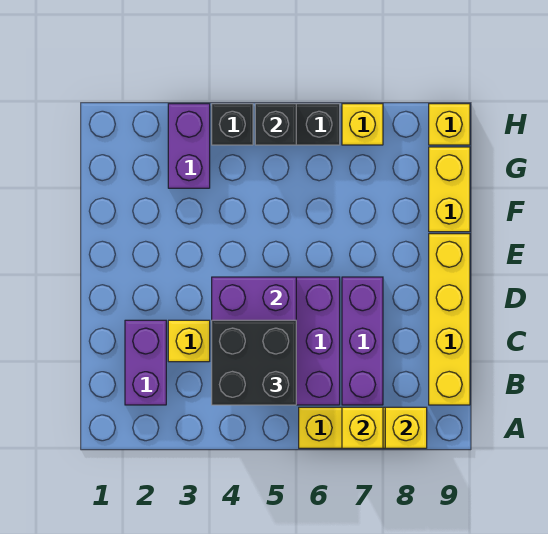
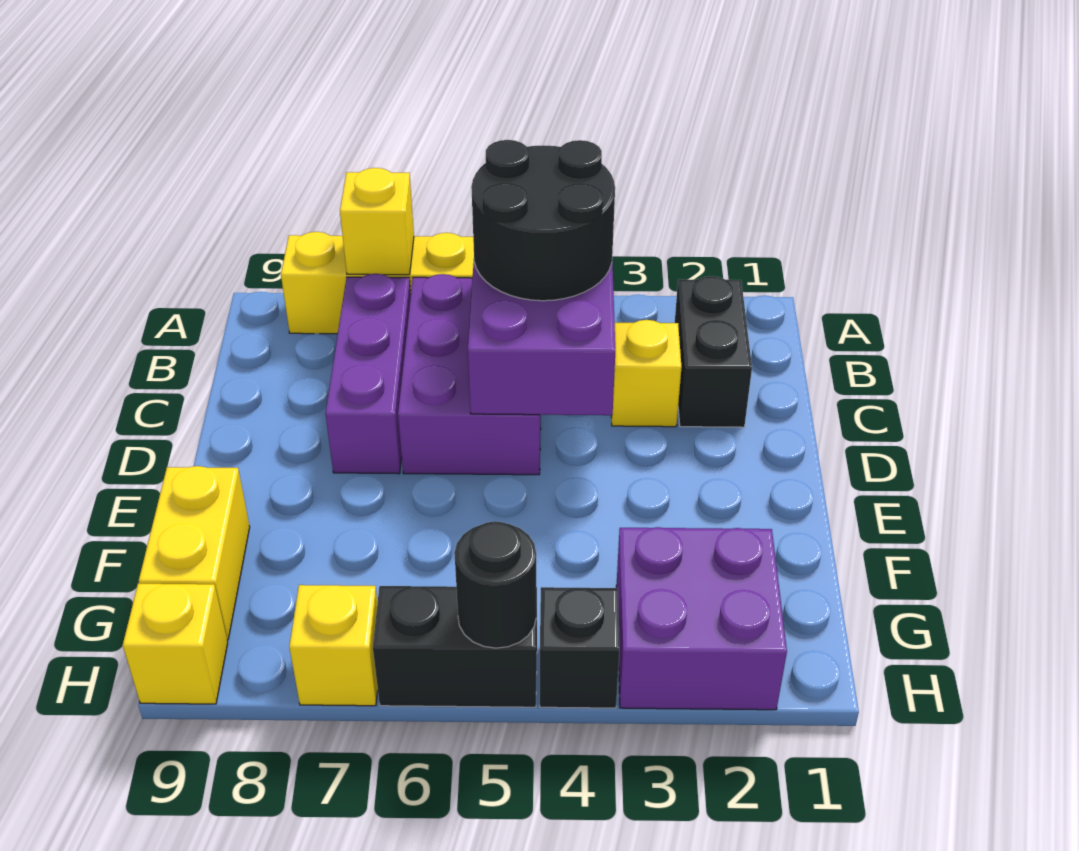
yellow brick A8 level 2 -> none
purple brick B2:C2 level 1 -> black brick B2:C2 level 1
black brick B4:C5 level 3 -> black round brick B4:C5 level 3
yellow brick B9:E9 level 1 -> none
purple brick G3:H3 level 1 -> purple brick G2:H3 level 1
black brick H5 level 2 -> black round brick H5 level 2

